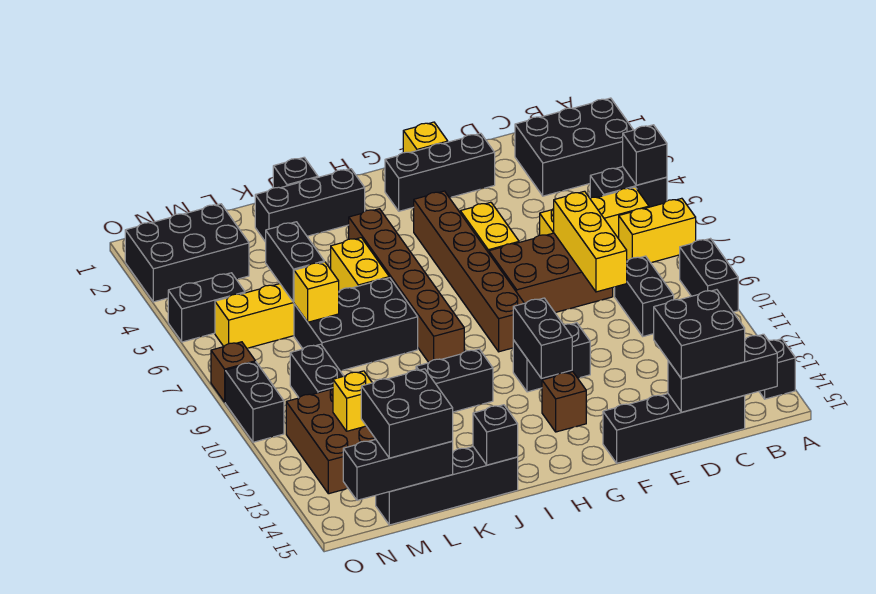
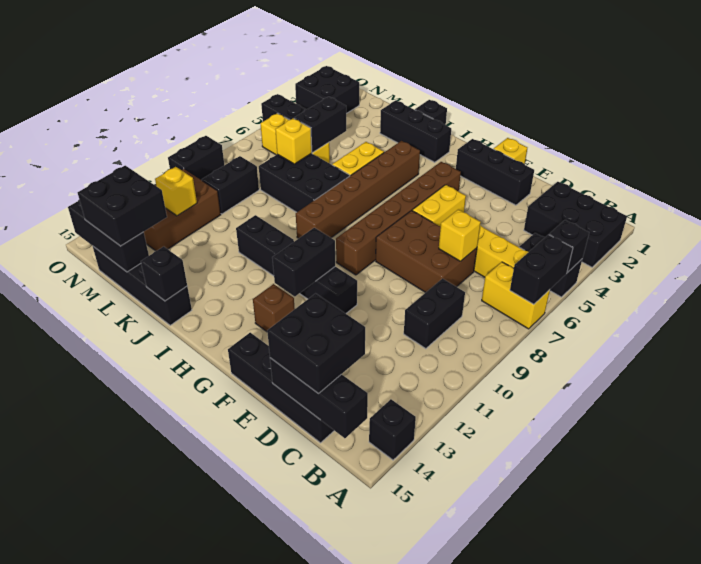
black brick A9:A10 level 1 -> black brick A6:A7 level 2
yellow brick D7:D9 level 2 -> yellow brick D7 level 2
black brick M2:O3 level 1 -> black brick N2:O3 level 1
brown brick O8 level 1 -> none

